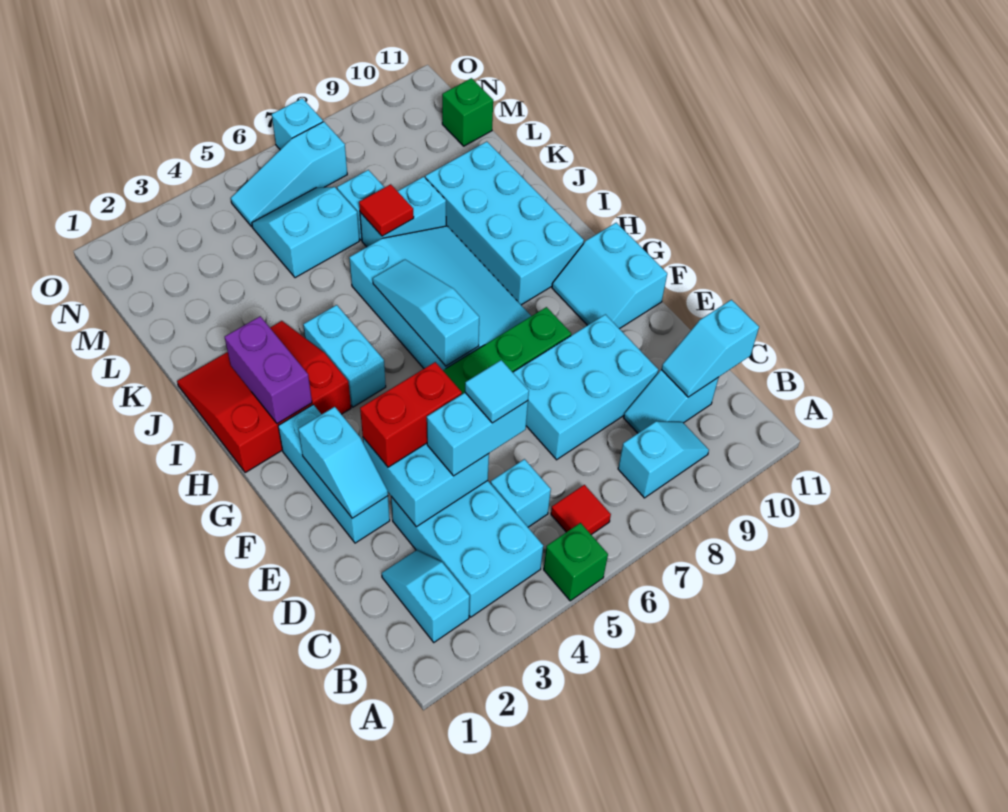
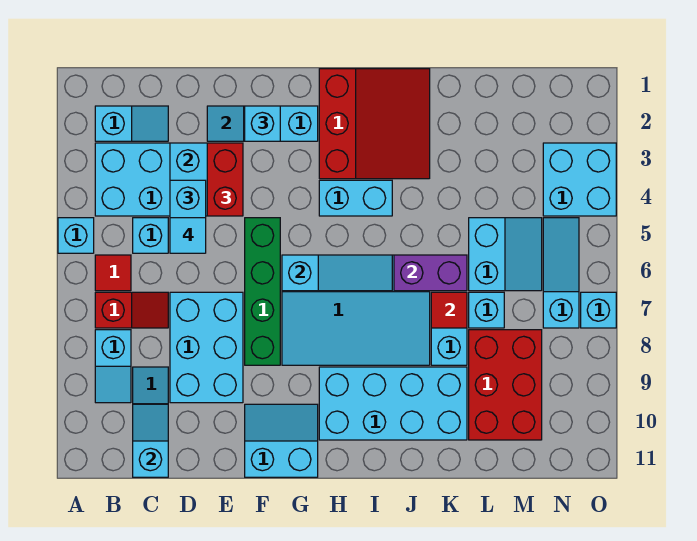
green brick A5 level 1 -> cyan brick A5 level 1
none -> red slope B7:C7 level 1 top B
none -> cyan brick F2 level 3
purple brick H2:I2 level 2 -> purple brick J6:K6 level 2
none -> red brick L8:M10 level 1
green brick M11 level 1 -> none
none -> cyan brick N3:O4 level 1

